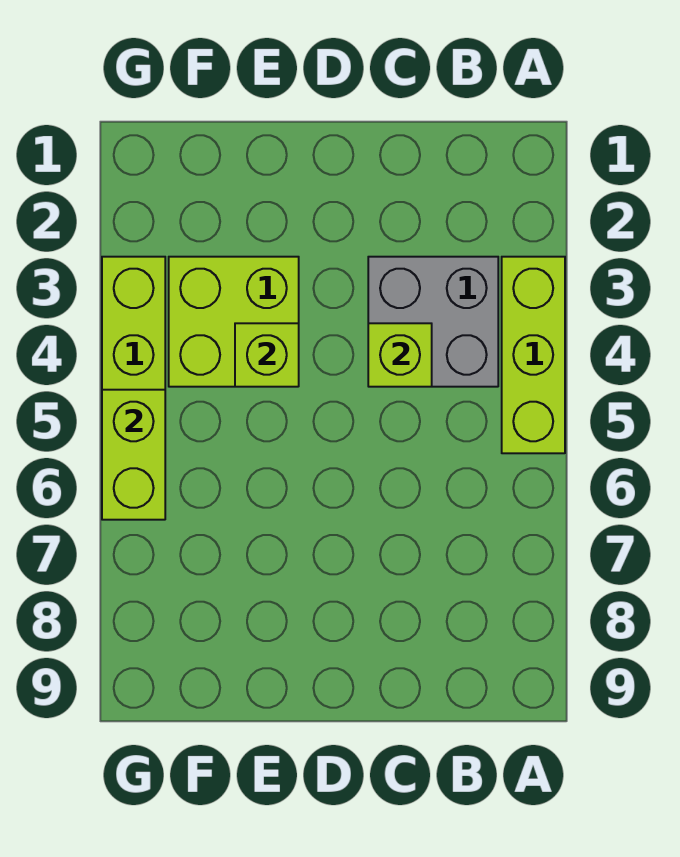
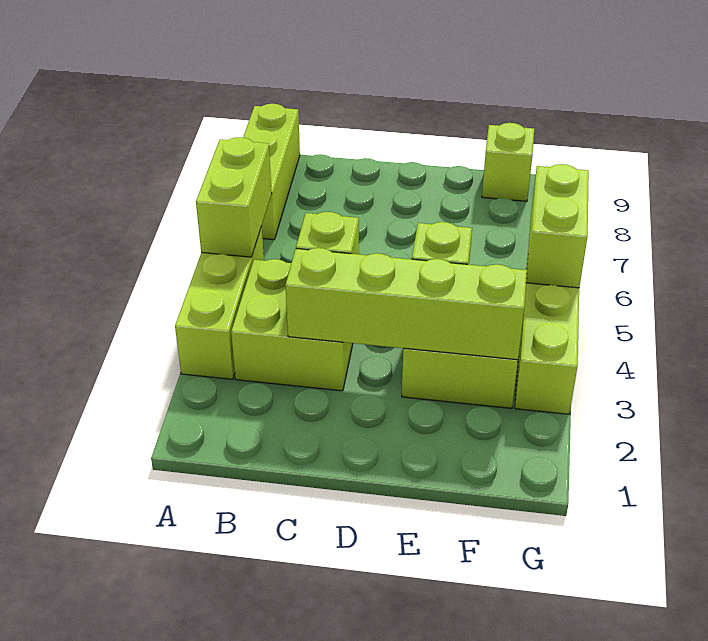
none -> lime brick A5:A6 level 2
none -> lime brick A7:A9 level 1
grey brick B3:C4 level 1 -> lime brick B3:C4 level 1
none -> lime brick C3:F3 level 2
none -> lime brick F9 level 1

